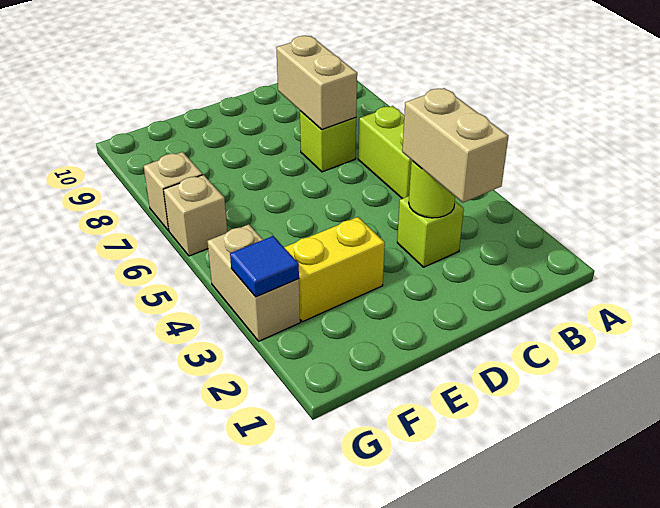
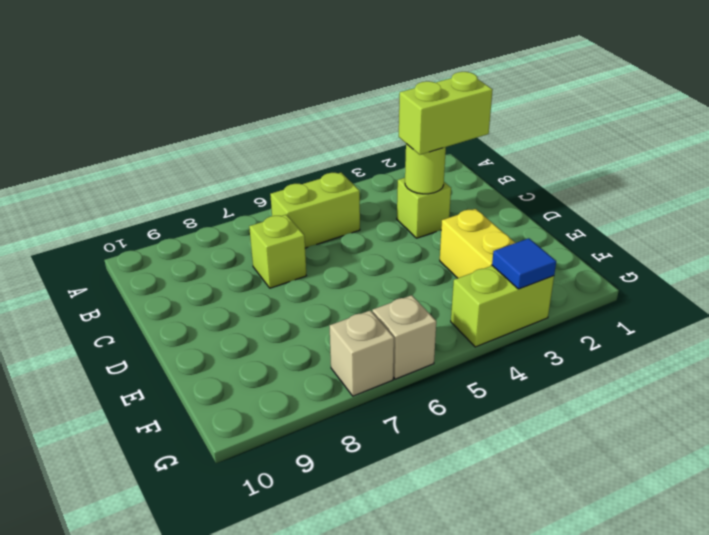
tan brick C2:C3 level 3 -> lime brick C2:C3 level 3
tan brick C7:C8 level 2 -> none
tan brick G3:G4 level 1 -> lime brick G3:G4 level 1

